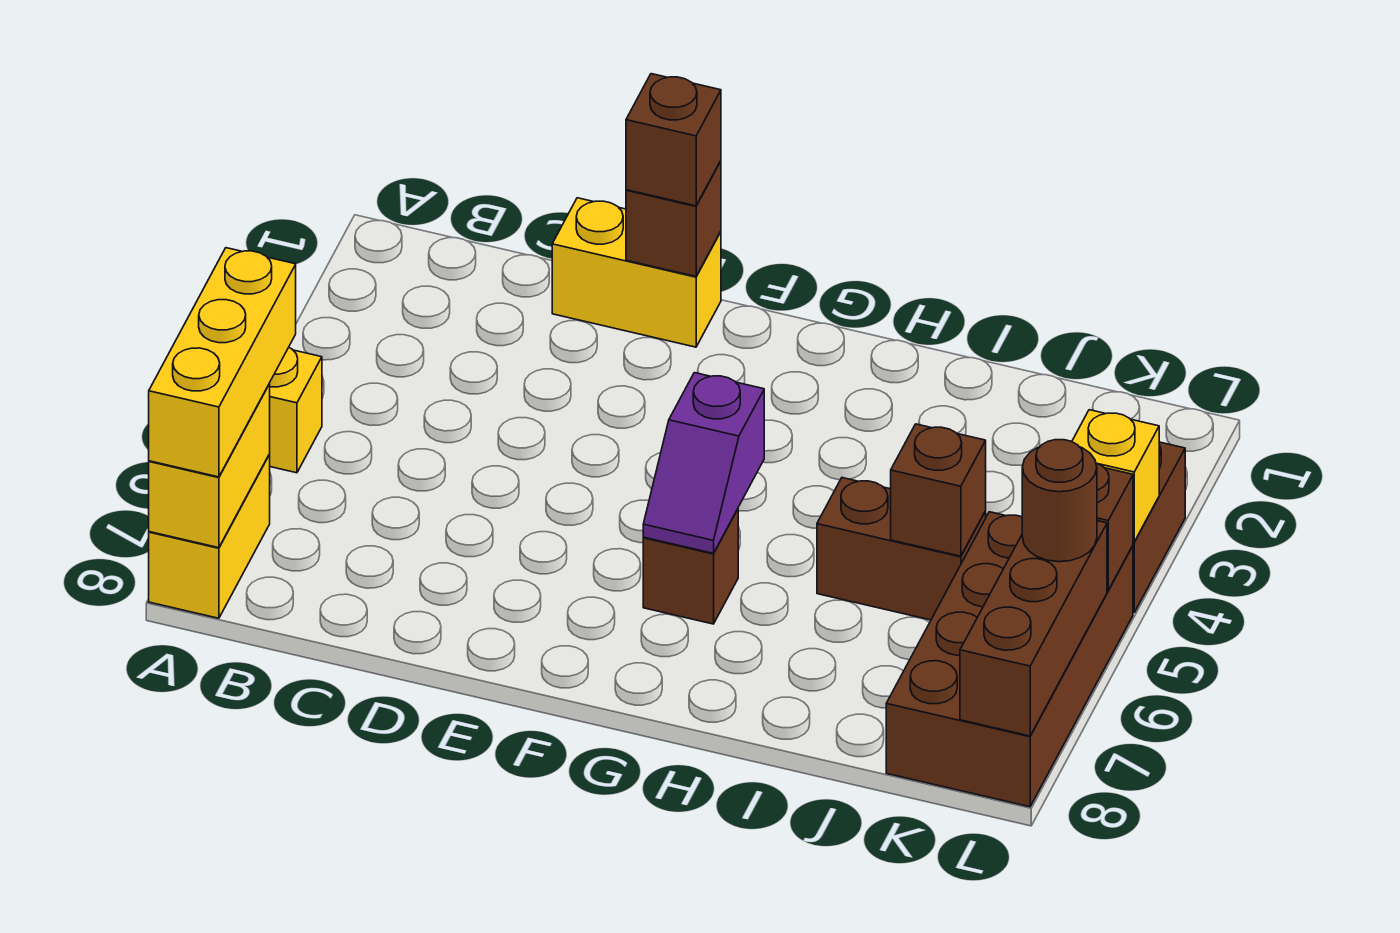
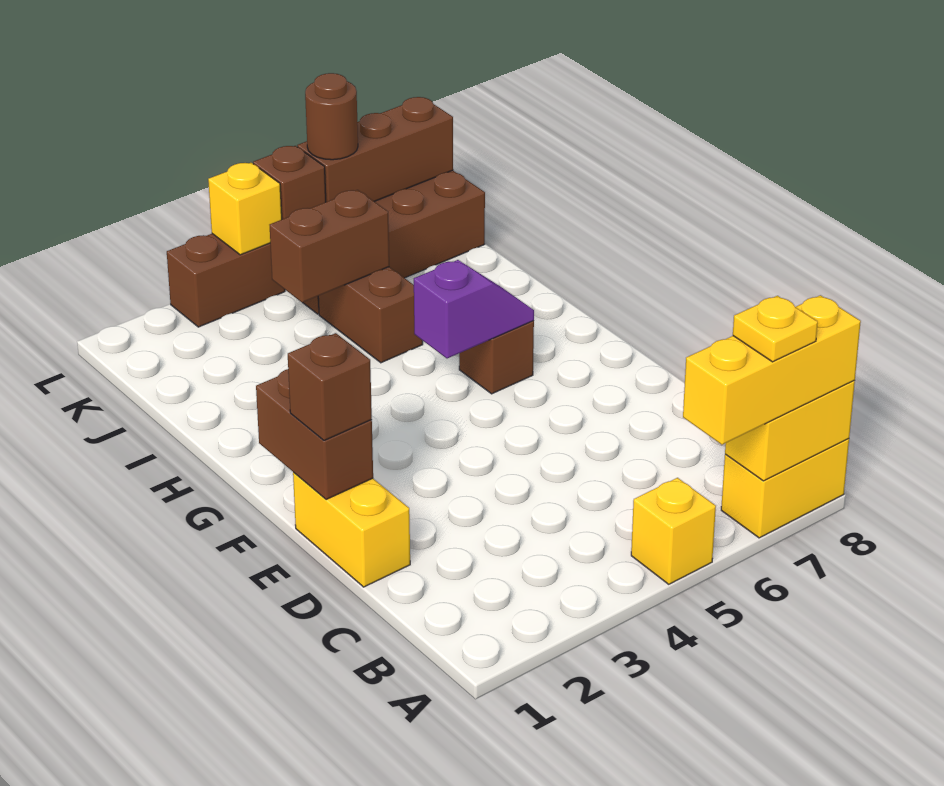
none -> yellow plate A7 level 4
brown brick E1 level 2 -> brown brick E1:F1 level 2
brown brick J5 level 2 -> brown brick J4:J5 level 2

